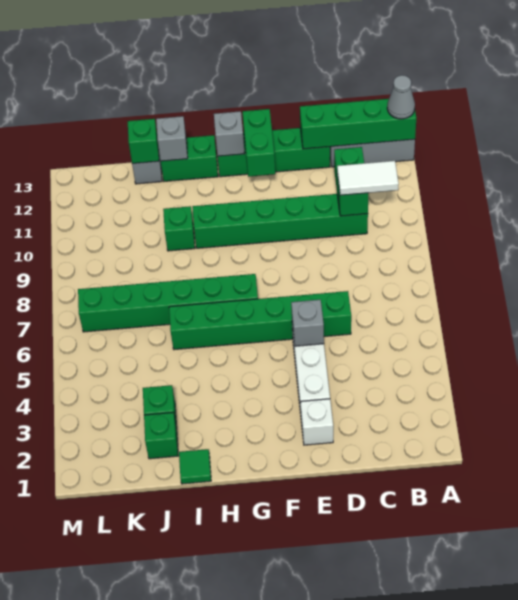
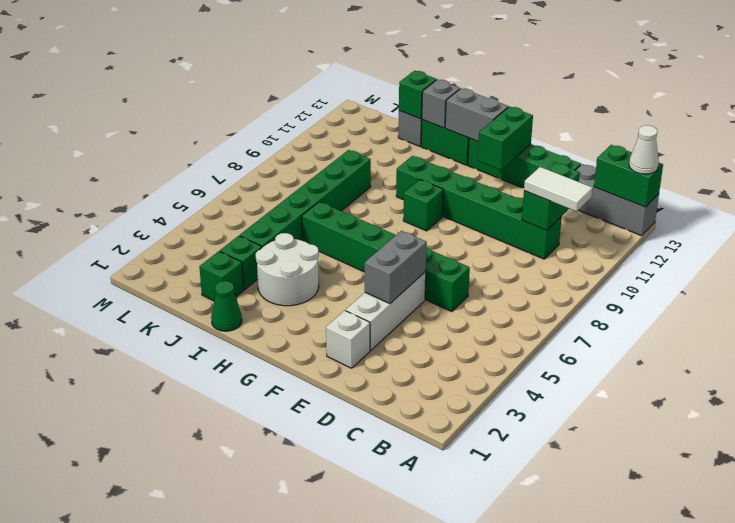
green brick A13:D13 level 2 -> green brick A13:B13 level 2
grey cone A13 level 3 -> white cone A13 level 3
grey brick E5 level 2 -> grey brick E4:E5 level 2
green brick G7:L7 level 1 -> green brick J4:J9 level 1
grey brick G13 level 2 -> grey brick G13:H13 level 2
none -> white round brick H3:I4 level 1
green tile I1 level 1 -> green cone I1 level 1
green brick I10 level 1 -> green brick G9 level 1

